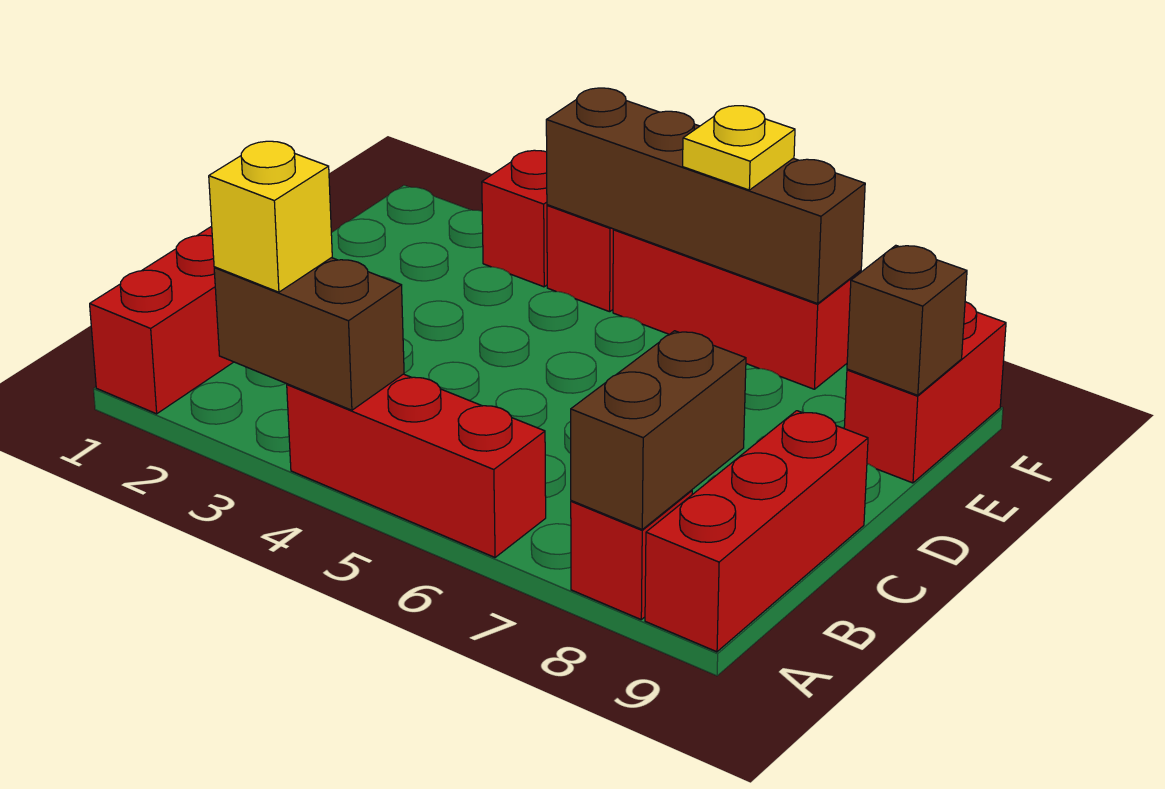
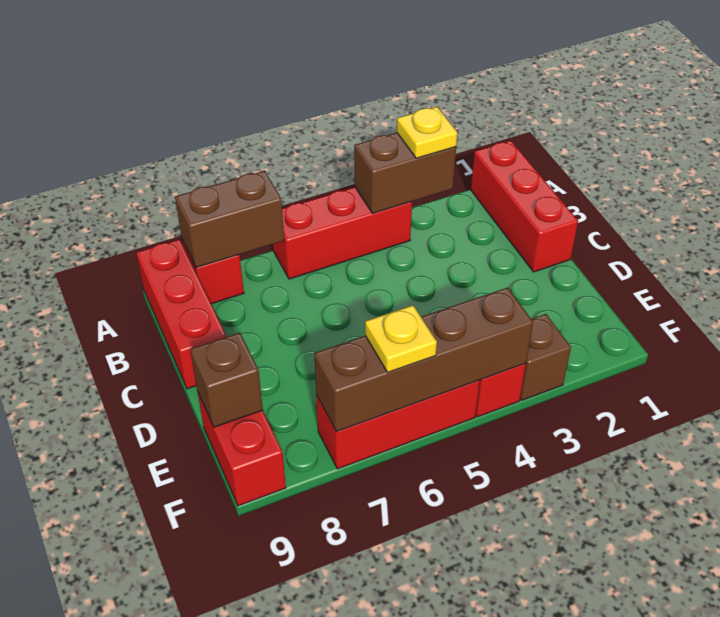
yellow brick A3 level 3 -> yellow plate A3 level 3
brown brick A8:B8 level 2 -> brown brick A7:A8 level 2
red brick F3 level 1 -> brown brick F3 level 1

